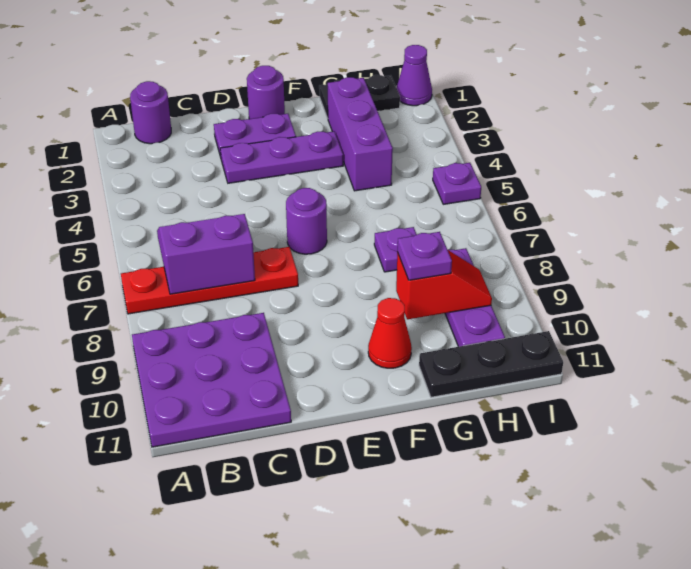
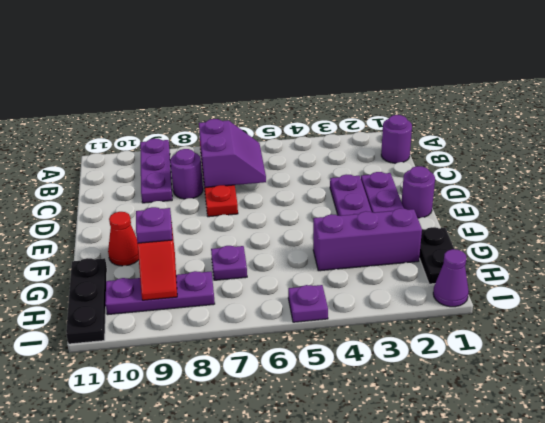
purple plate A9:C11 level 1 -> purple plate A9:C9 level 1
purple round brick E6 level 1 -> purple round brick C8 level 1

